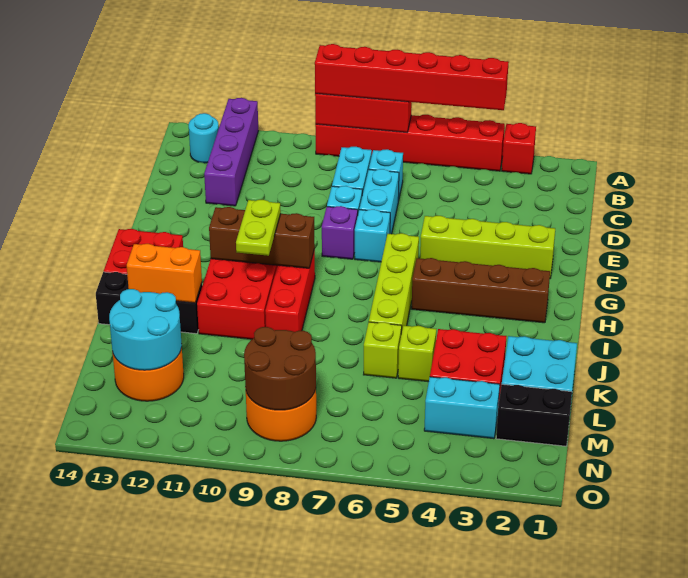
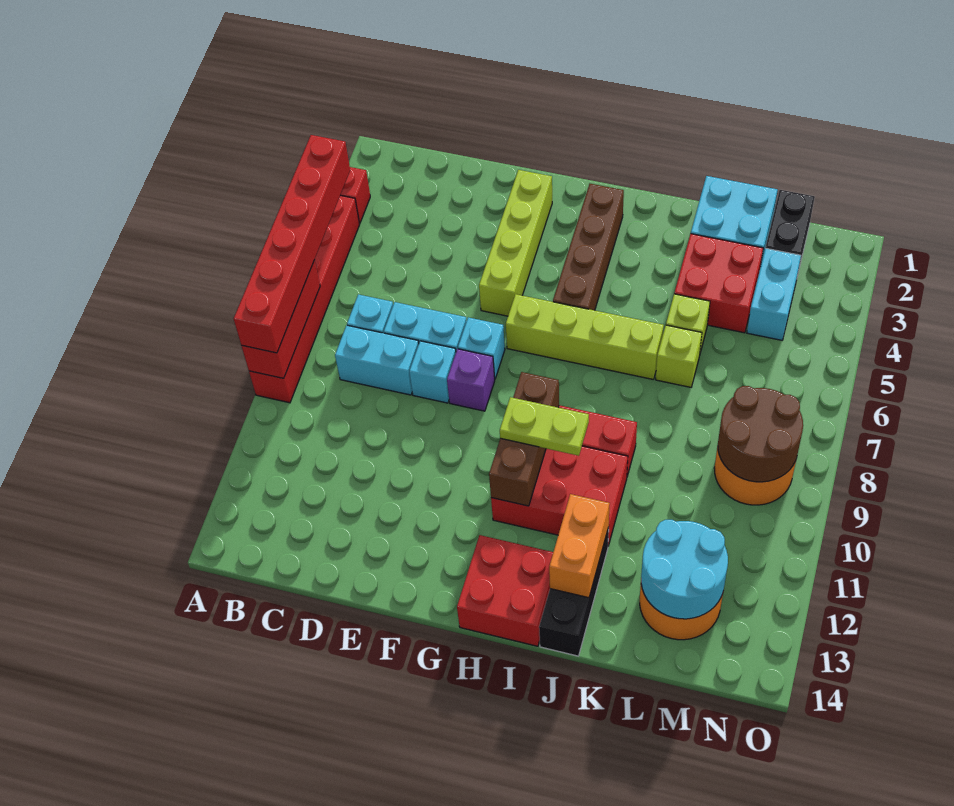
purple brick A12:D12 level 1 -> none
cyan round brick B13 level 1 -> none

